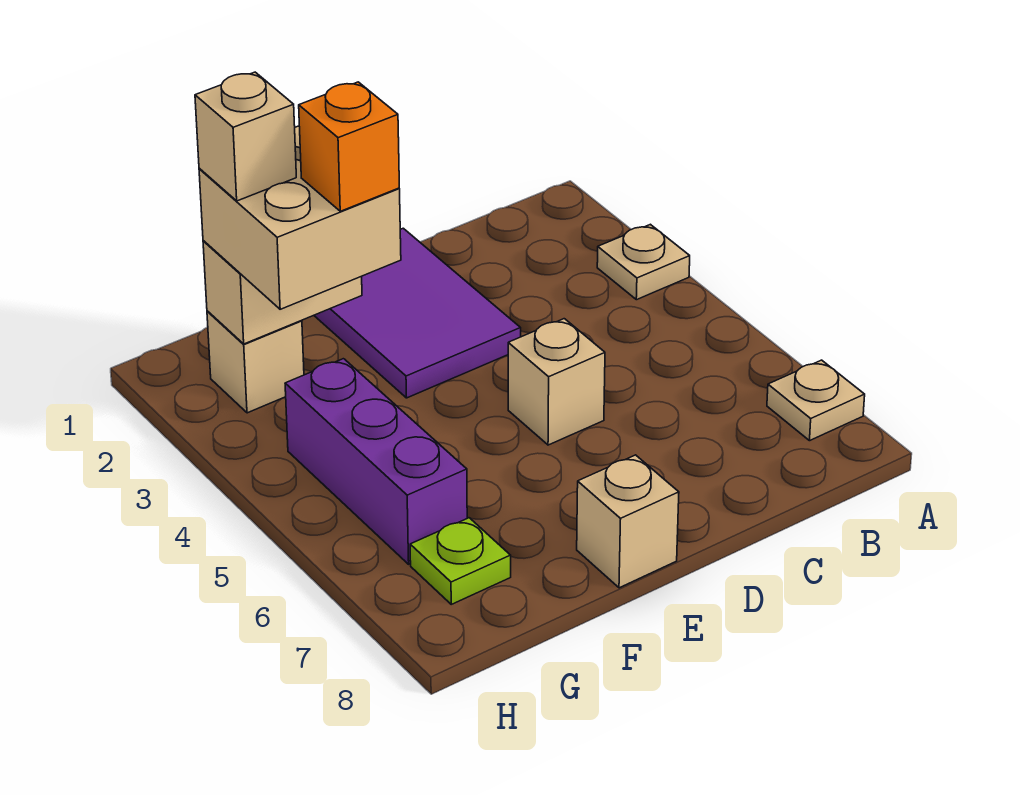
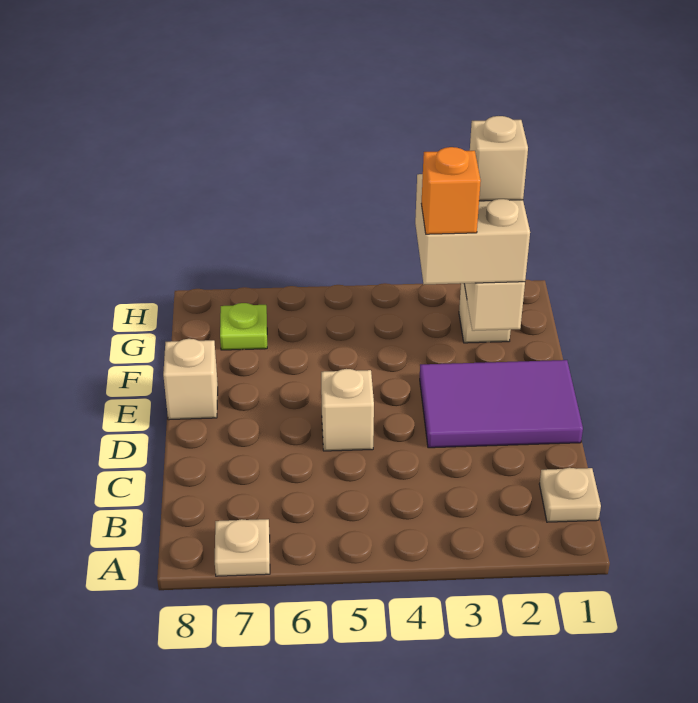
tan plate A3 level 1 -> tan plate B1 level 1
purple brick G4:G6 level 1 -> none

